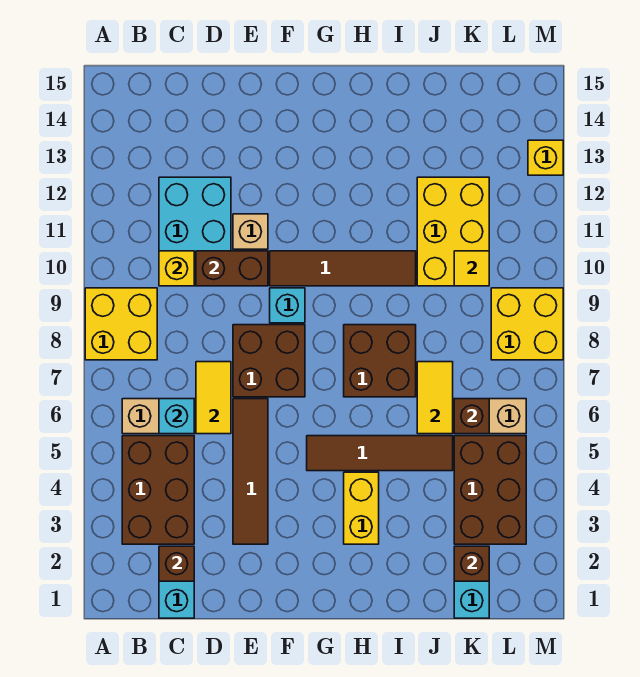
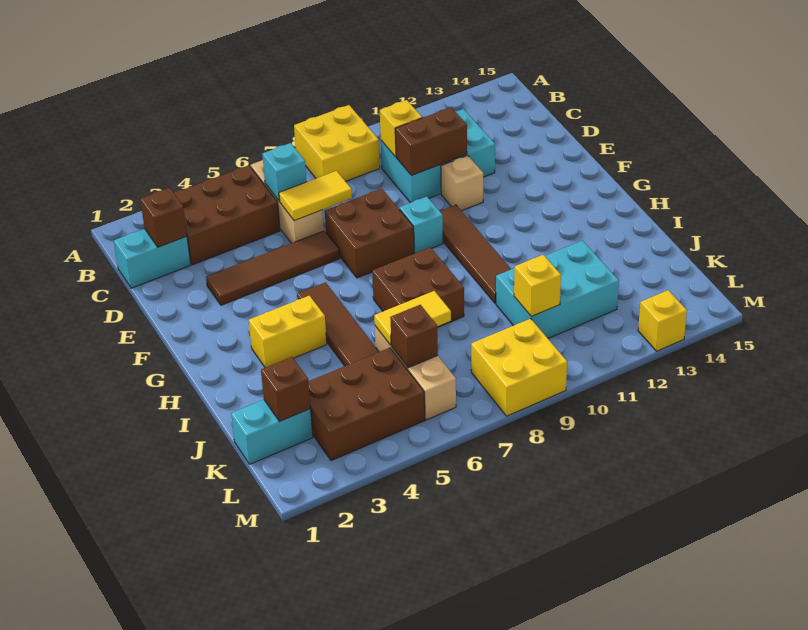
brown brick D10:E10 level 2 -> brown brick D10:D11 level 2
yellow brick J10:K12 level 1 -> cyan brick J10:K12 level 1
yellow tile K10 level 2 -> yellow brick K10 level 2

